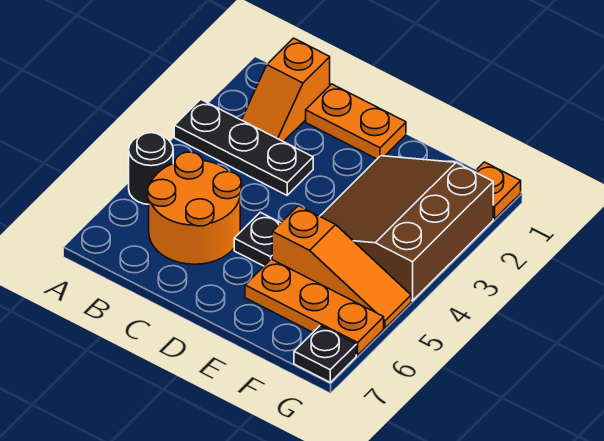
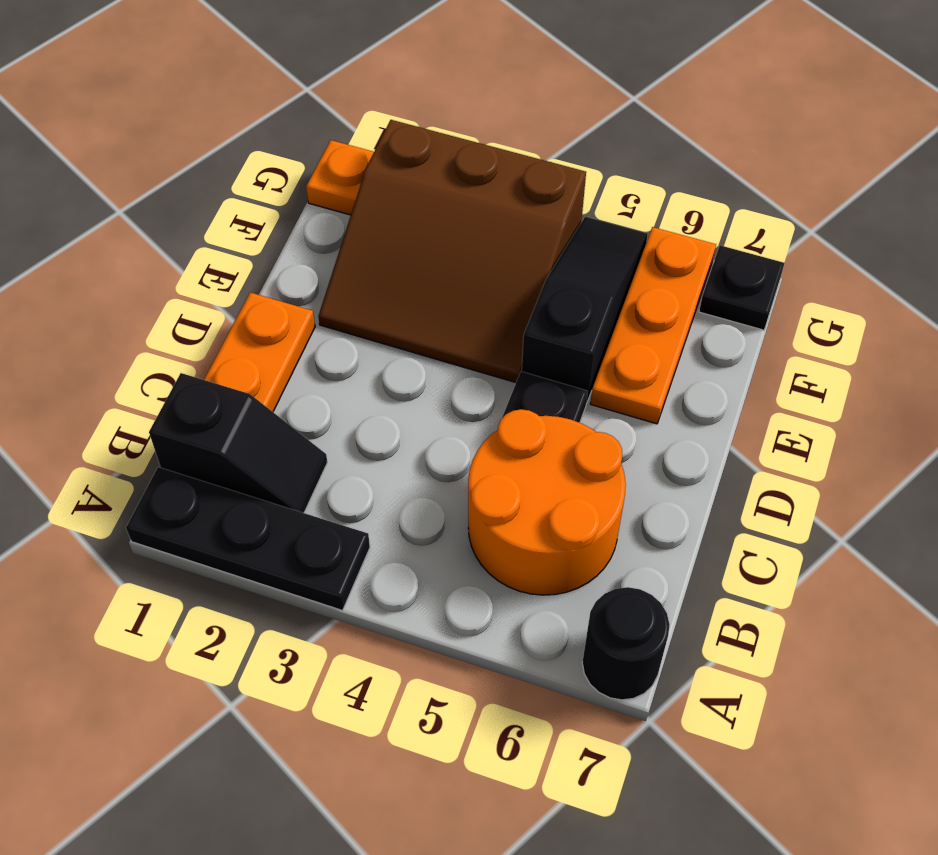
black plate A3:C3 level 1 -> black plate A1:A3 level 1
black round brick A5 level 1 -> black round brick A7 level 1
orange slope B1:B2 level 1 top 1 -> black slope B1:B2 level 1 top 1
orange slope E5:G5 level 1 top E -> black slope E5:G5 level 1 top E

